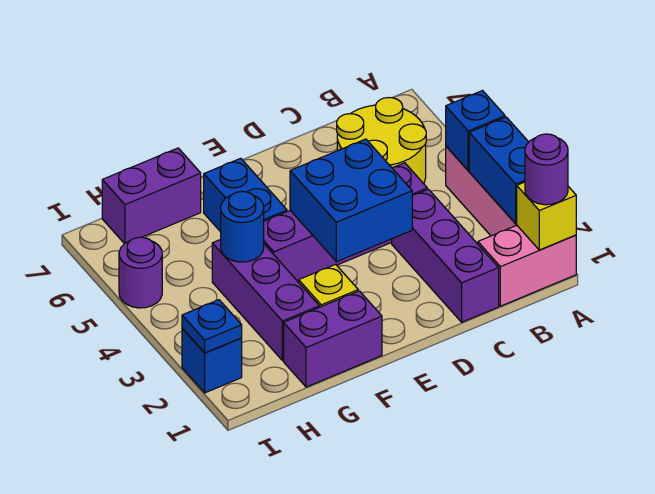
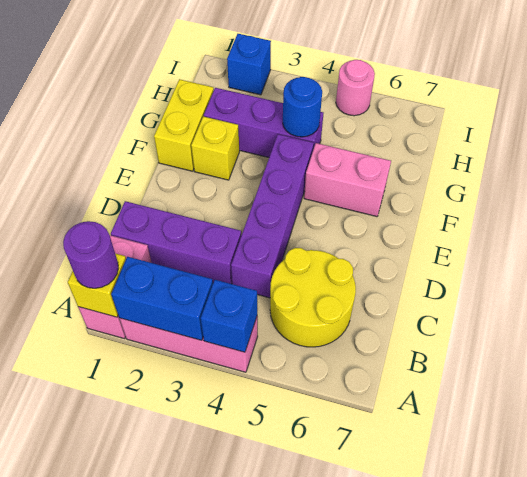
blue brick D3:E4 level 2 -> none
purple brick F1:G1 level 1 -> yellow brick F1:G1 level 1
blue brick F5:F6 level 1 -> pink brick F5:F6 level 1
purple brick G7:H7 level 1 -> none
blue plate I2 level 2 -> none
purple round brick I5 level 1 -> pink round brick I5 level 1

